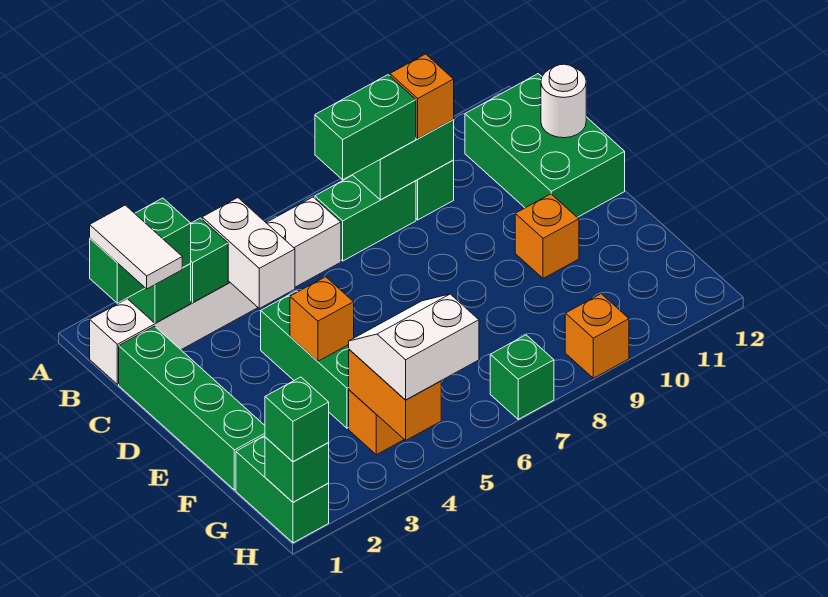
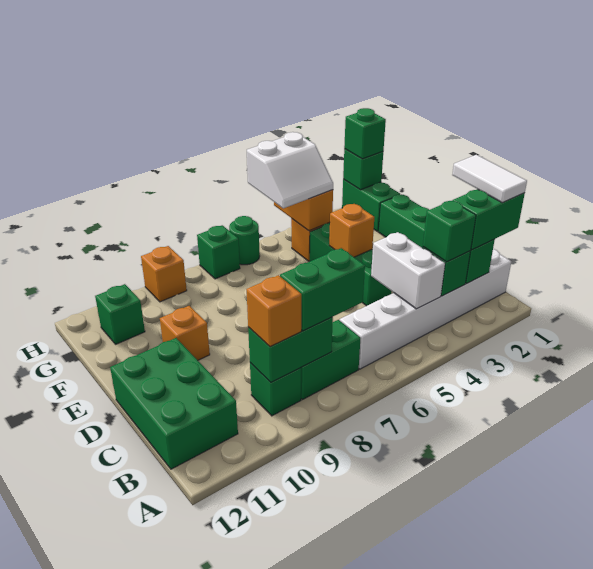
none -> green brick B3 level 3
white round brick C12 level 2 -> none
none -> green brick G11 level 1
none -> green round brick H6 level 1

